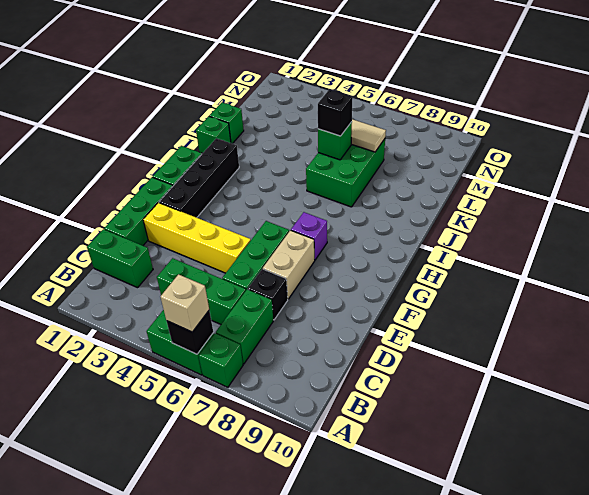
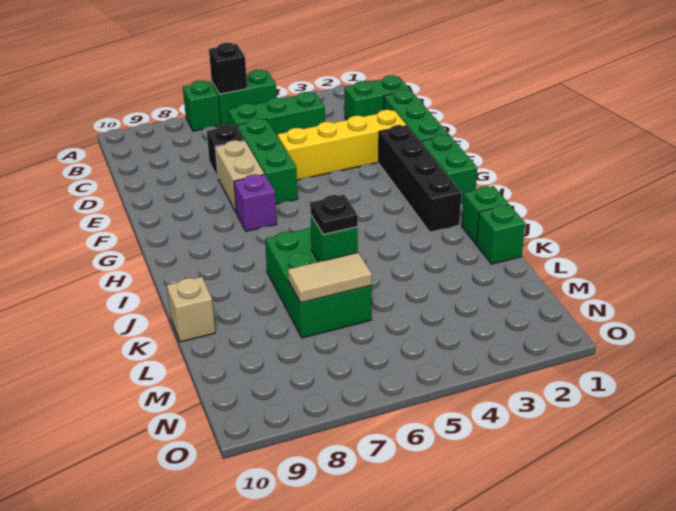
tan brick A6 level 3 -> tan brick K10 level 1
green brick B7:C7 level 1 -> none
black brick K6 level 3 -> black plate K6 level 3

